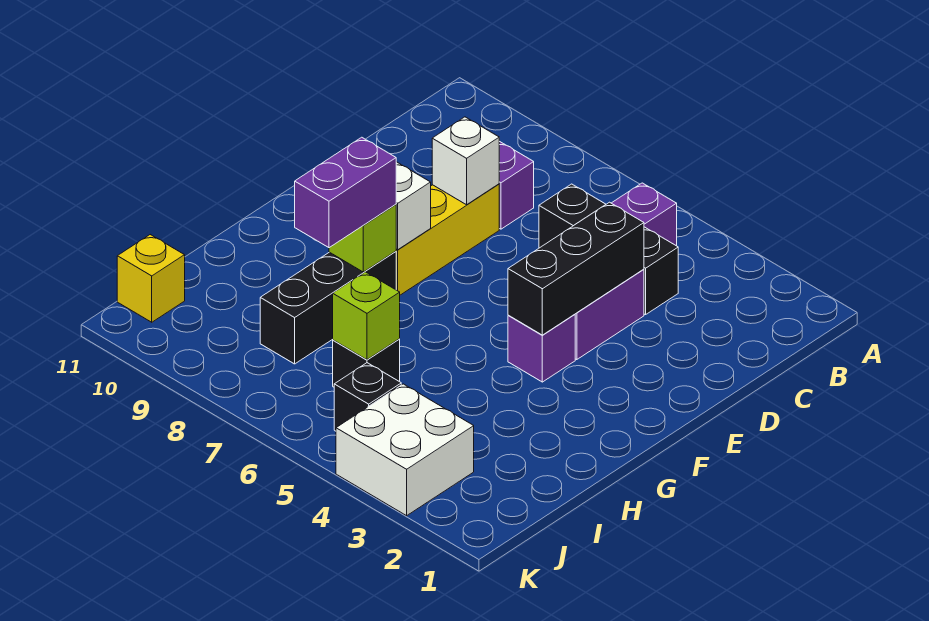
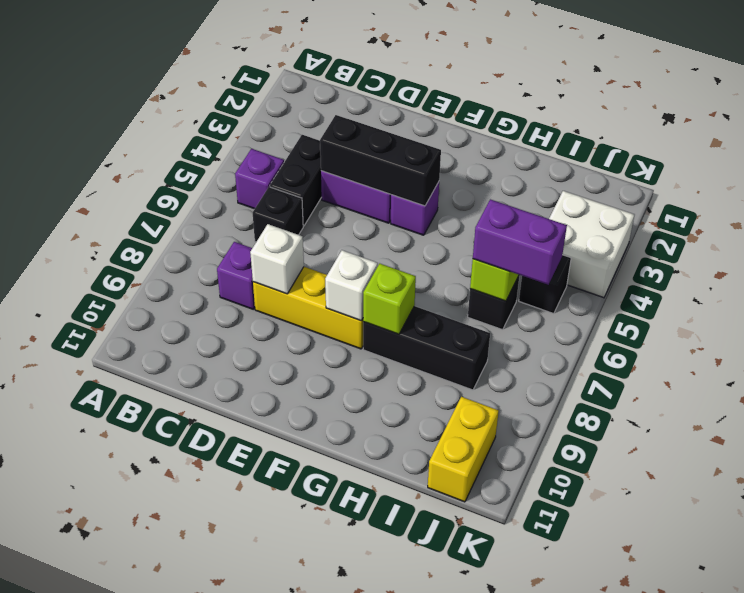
purple brick G8:H8 level 3 -> purple brick I6:J6 level 3
yellow brick J11 level 1 -> yellow brick J10:J11 level 1

